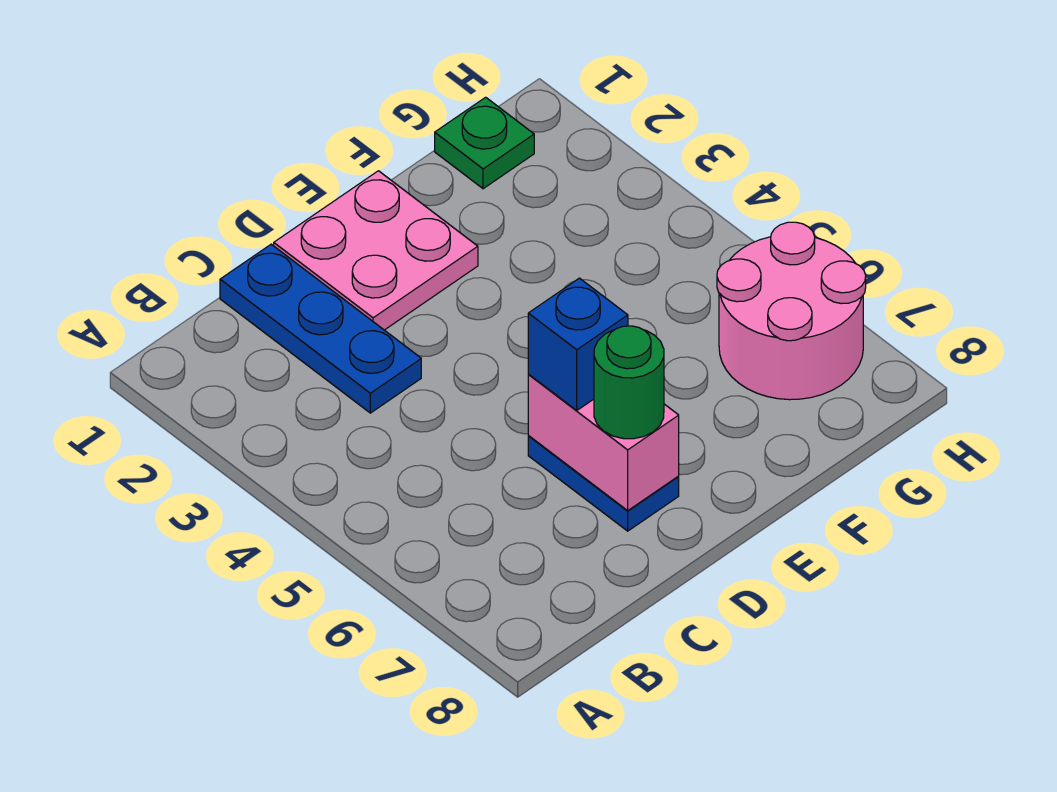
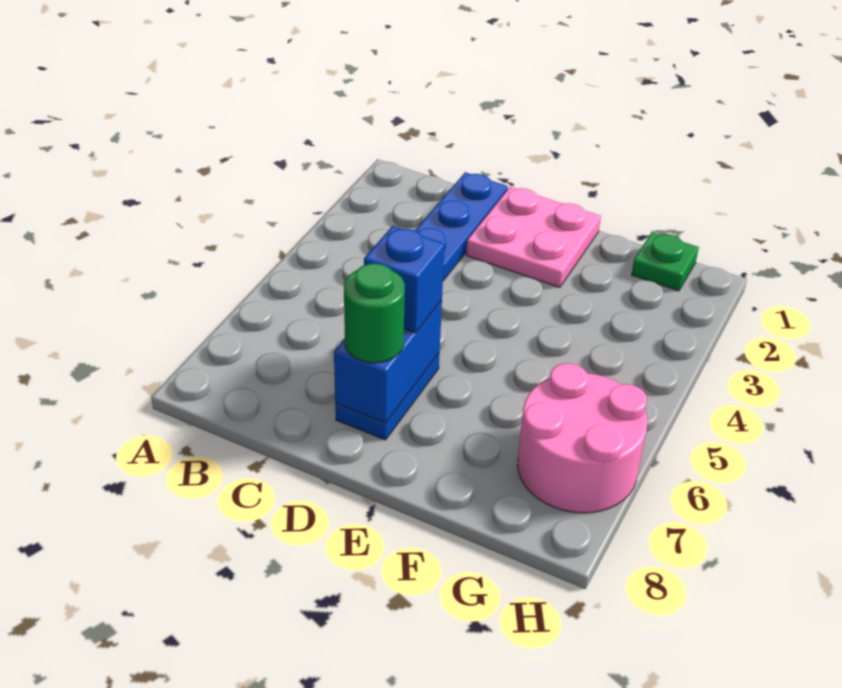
pink brick D6:D7 level 2 -> blue brick D6:D7 level 2

